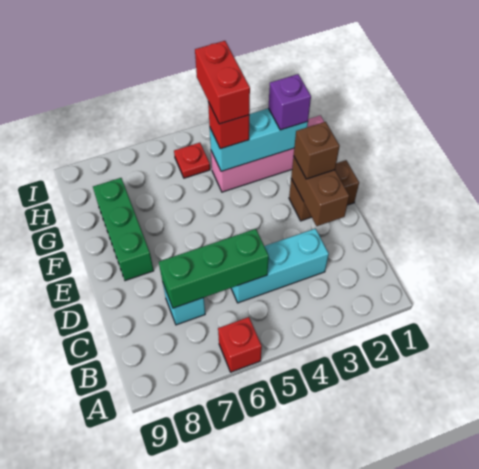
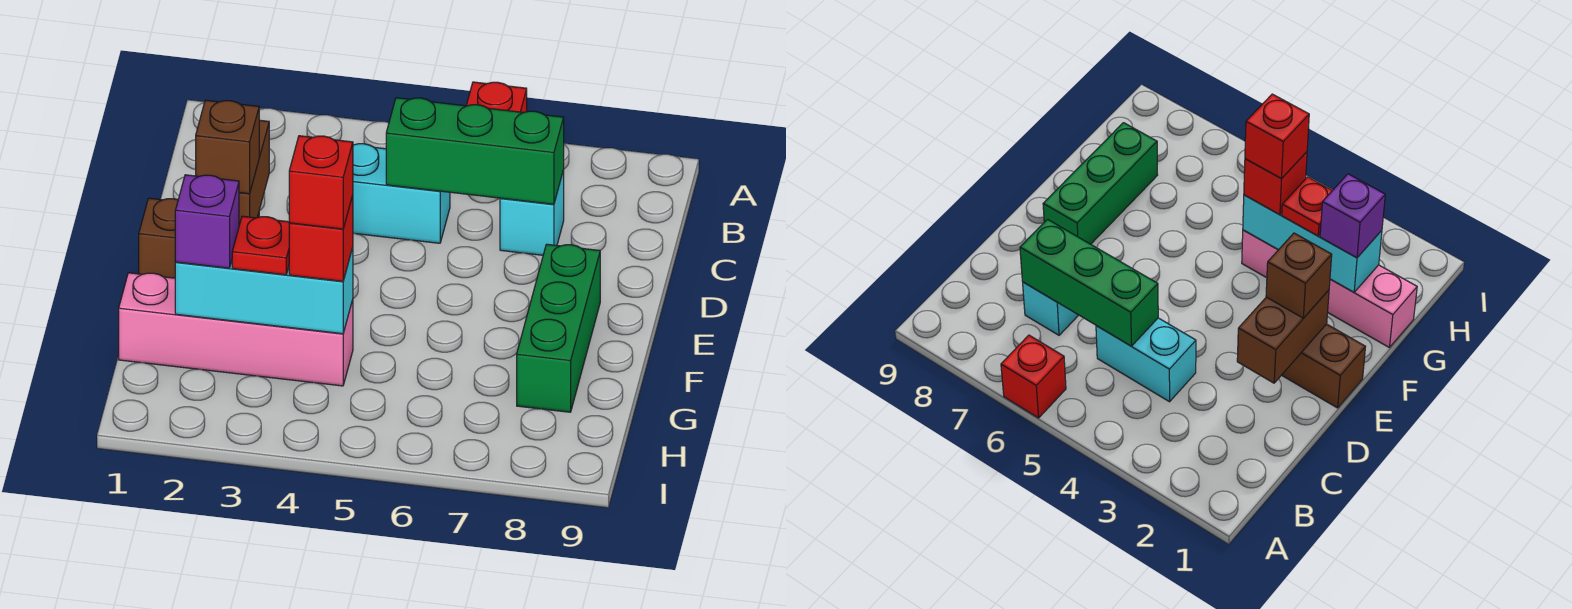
cyan brick C3:C5 level 1 -> cyan brick C4:C5 level 1
red brick G4:H4 level 4 -> red brick G4 level 4
red plate H5 level 1 -> red plate G3 level 3

